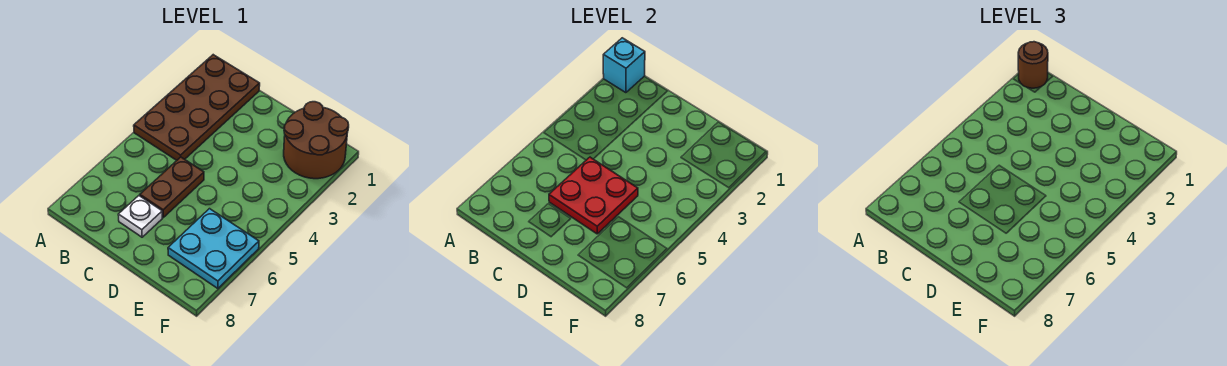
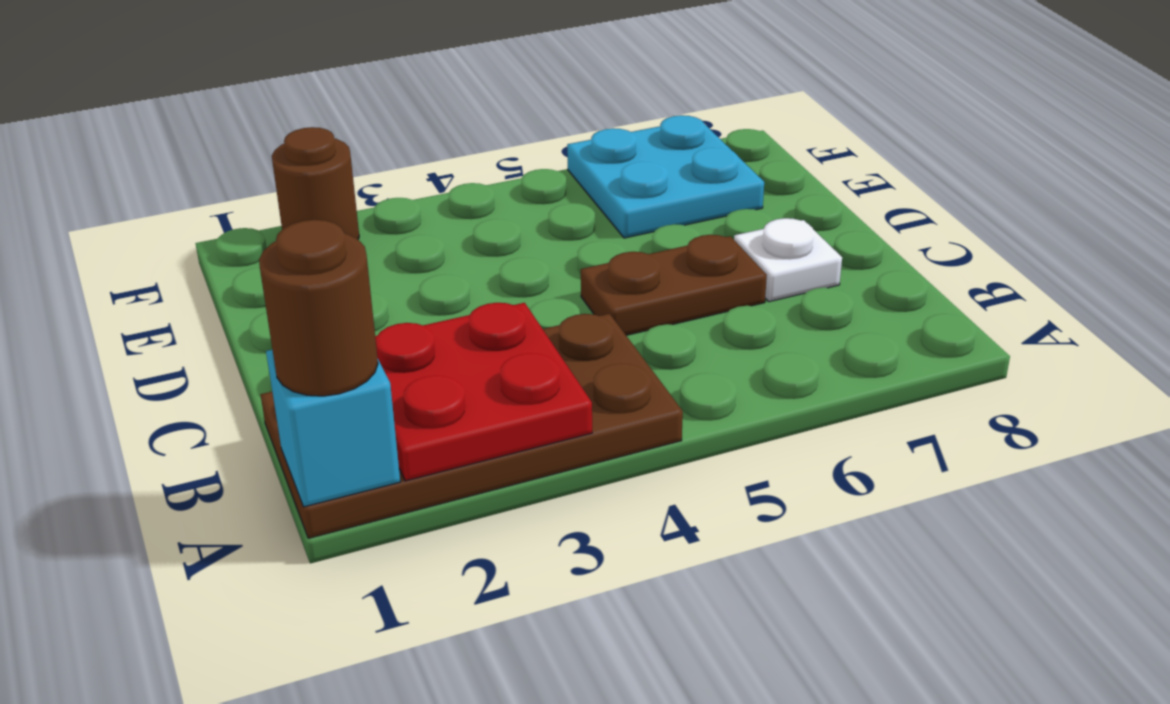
red plate C5:D6 level 2 -> red plate A2:B3 level 2
brown round brick E1:F2 level 1 -> brown round brick F2 level 1

